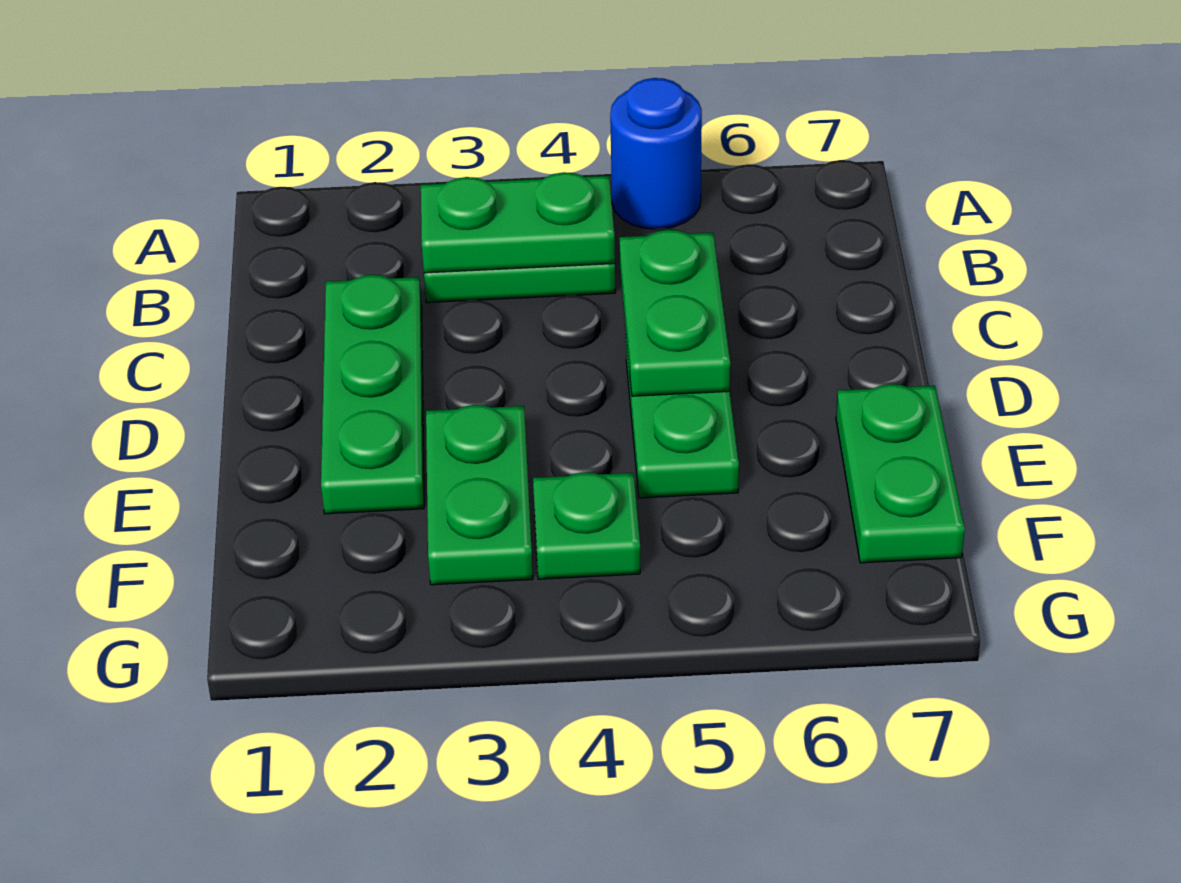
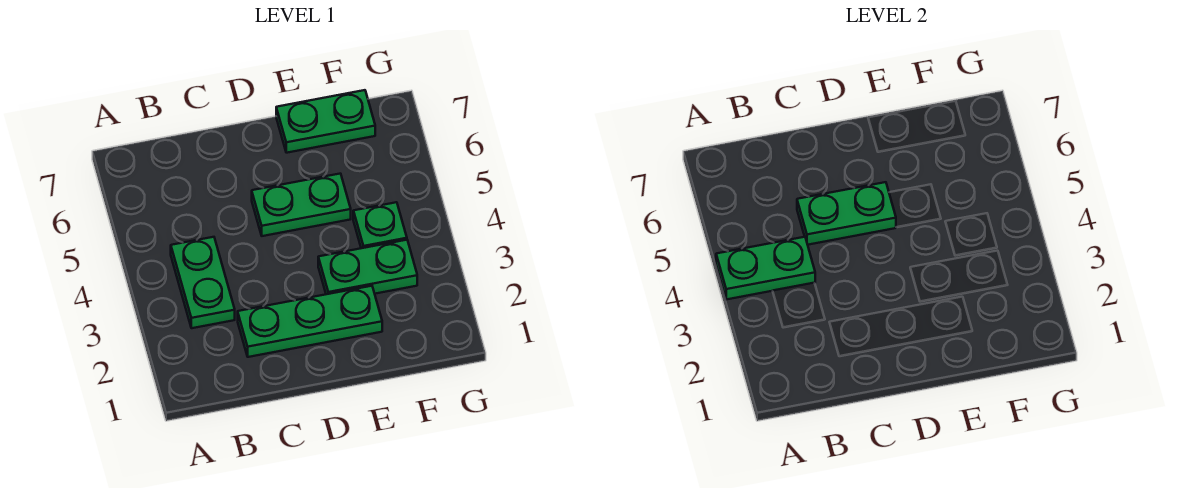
blue round brick A5 level 1 -> none
green plate B3:B4 level 2 -> green plate A4:B4 level 2

